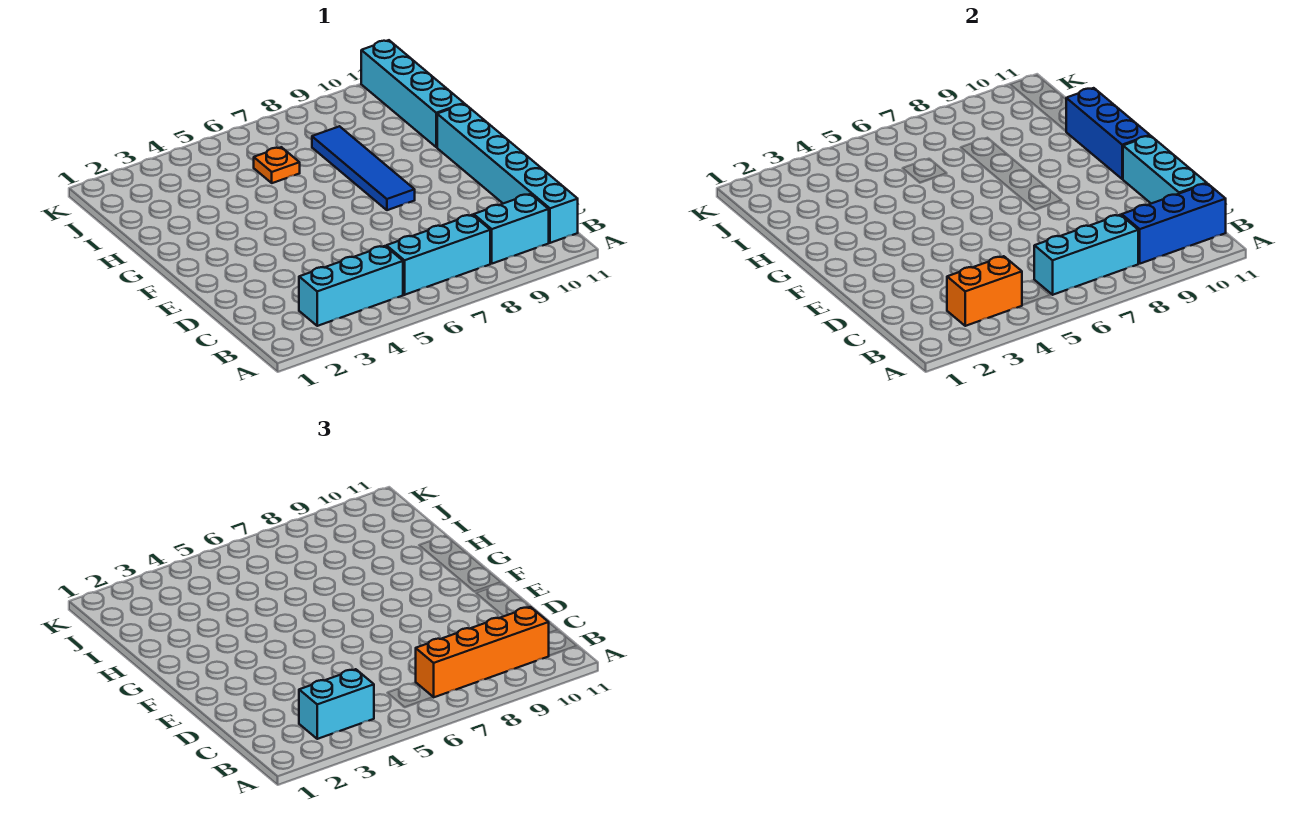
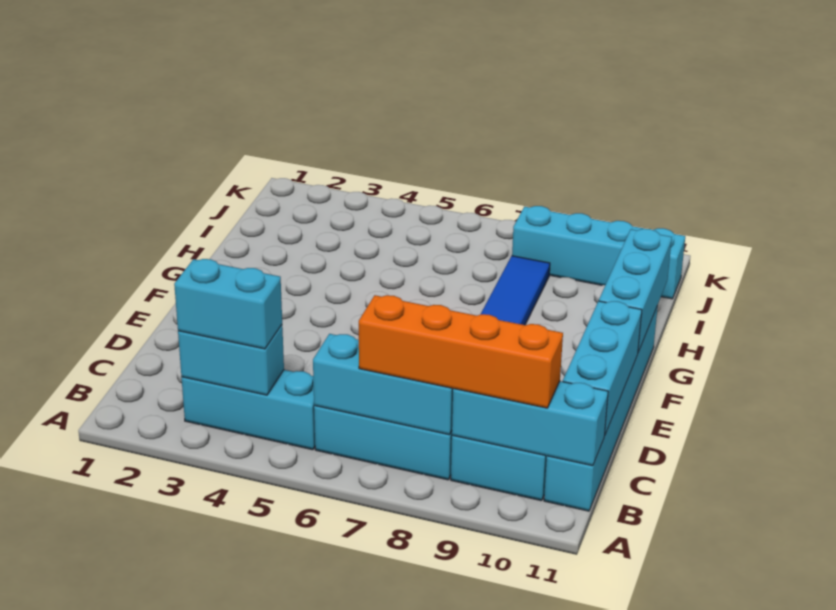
orange brick B3:B4 level 2 -> cyan brick B3:B4 level 2
blue brick B9:B11 level 2 -> cyan brick B9:B11 level 2
blue brick F11:H11 level 2 -> cyan brick F11:H11 level 2
cyan brick H11:K11 level 1 -> cyan brick J8:J11 level 1
orange plate I6 level 1 -> none

